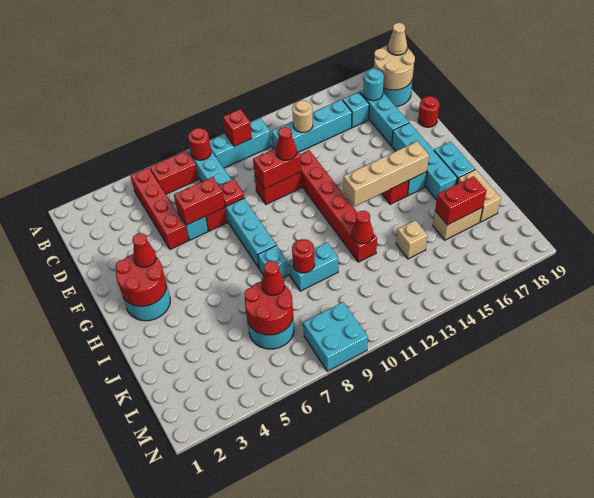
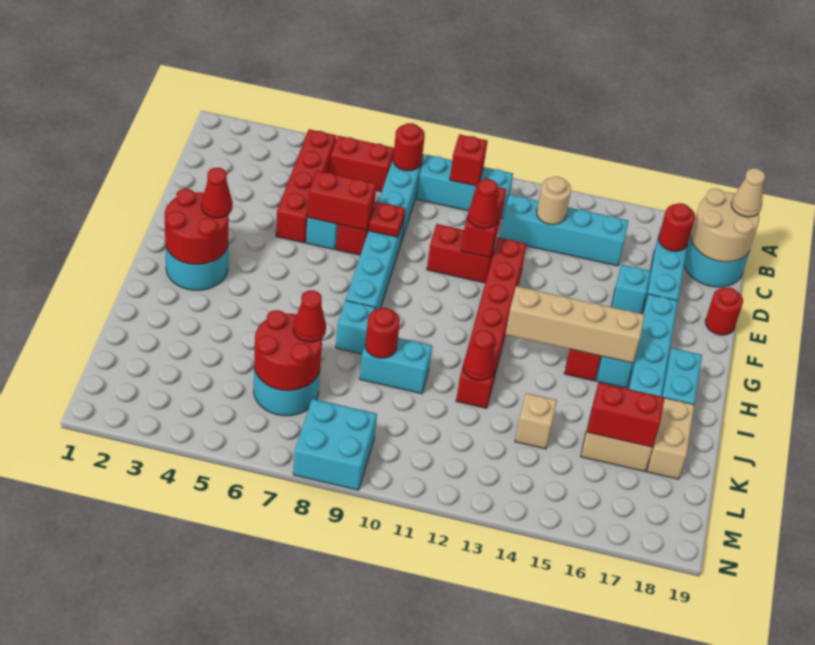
cyan brick C16 level 1 -> cyan brick E16 level 1
cyan round brick C17 level 2 -> red round brick C17 level 2
red brick E10:E11 level 2 -> red brick D11:E11 level 2

